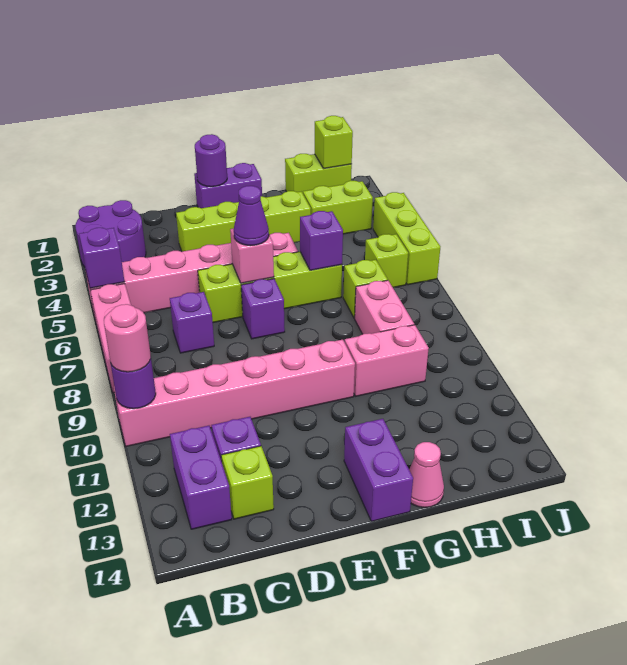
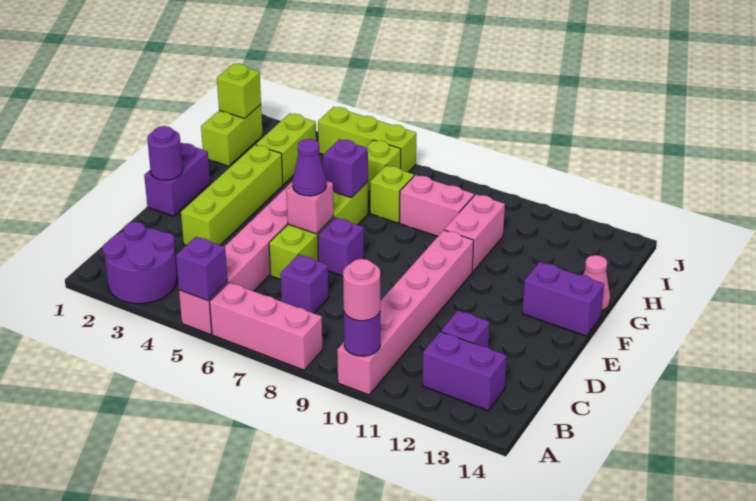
lime brick C13 level 1 -> none

